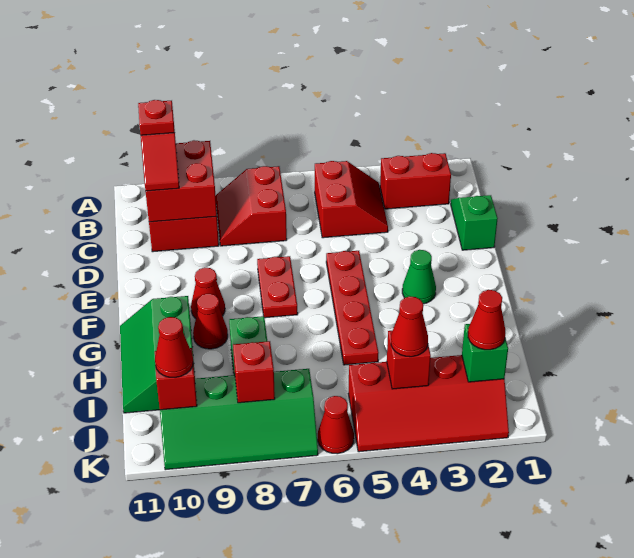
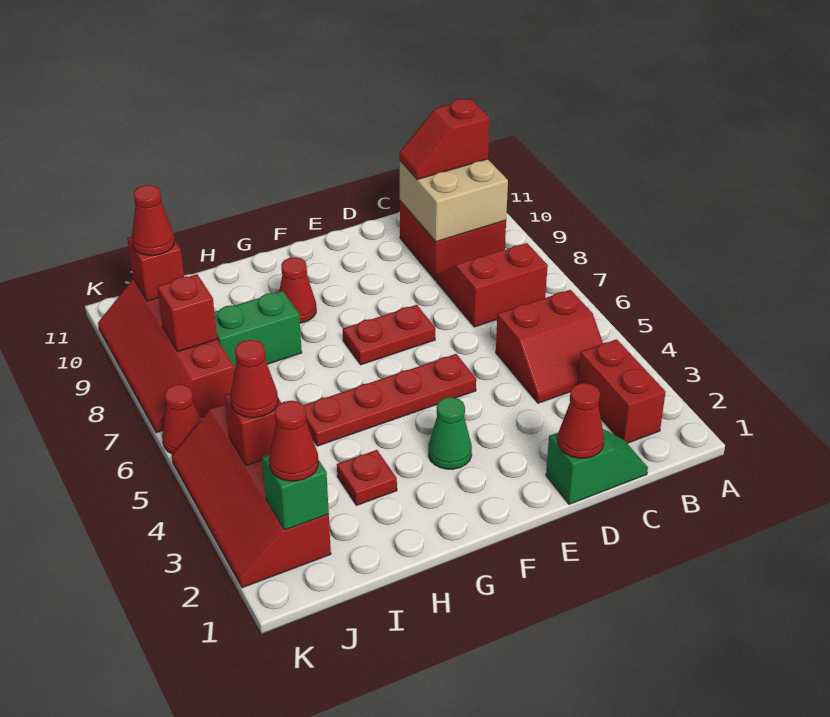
red brick B9:C10 level 2 -> tan brick B9:C10 level 2
red plate B10 level 4 -> red plate H3 level 1
red cone F9 level 1 -> red cone D1 level 2
green slope G10:I11 level 1 top 10 -> none
green slope J7:K10 level 1 top J -> red slope J7:K10 level 1 top J

